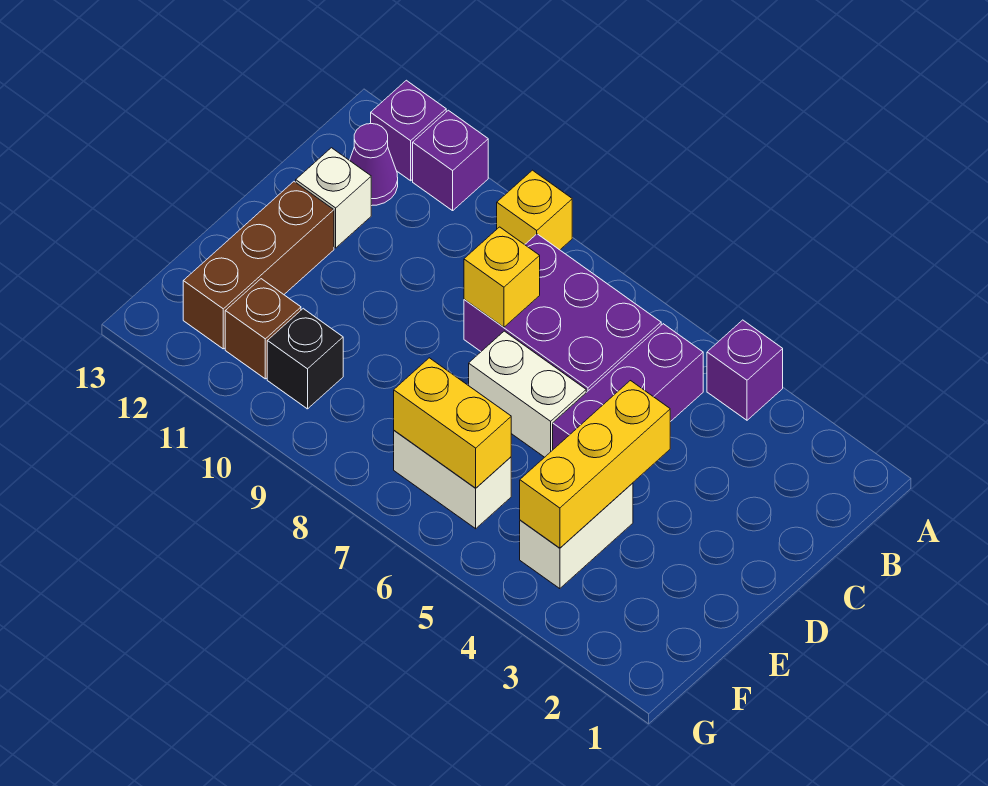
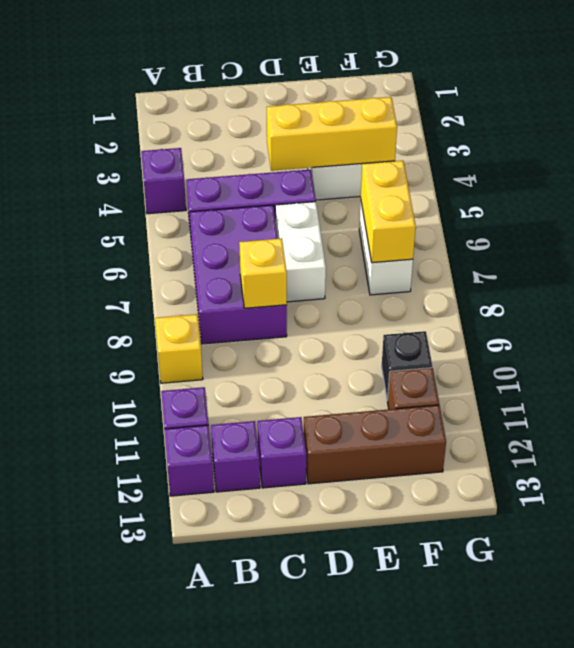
purple cone B12 level 1 -> purple brick B12 level 1
white brick C12 level 1 -> purple brick C12 level 1

